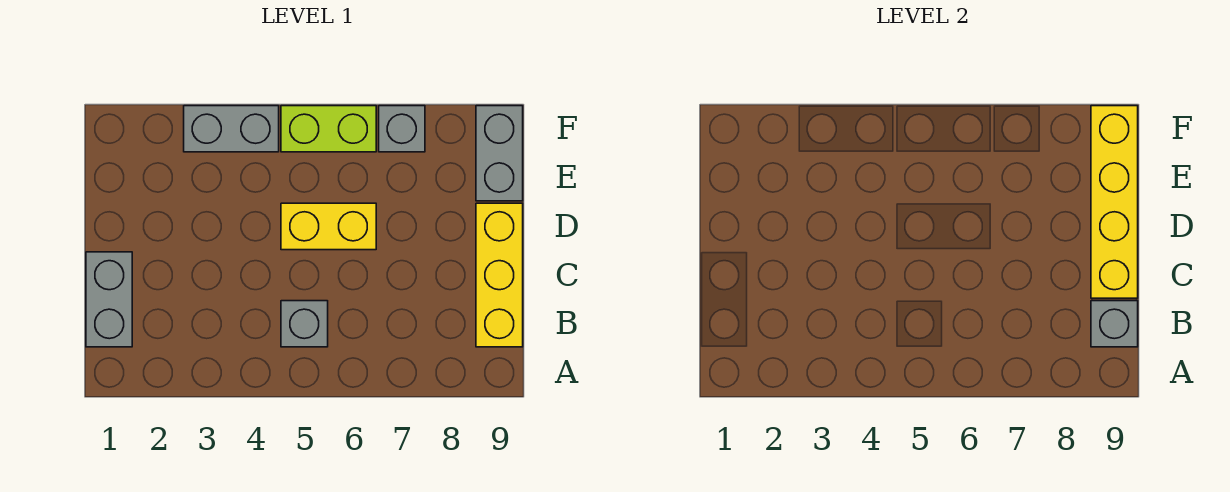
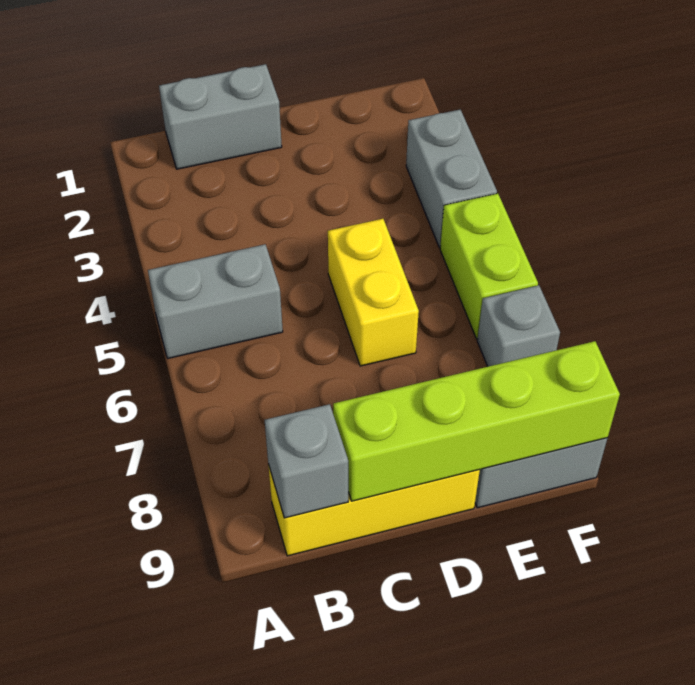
grey brick B5 level 1 -> grey brick A5:B5 level 1
yellow brick C9:F9 level 2 -> lime brick C9:F9 level 2

